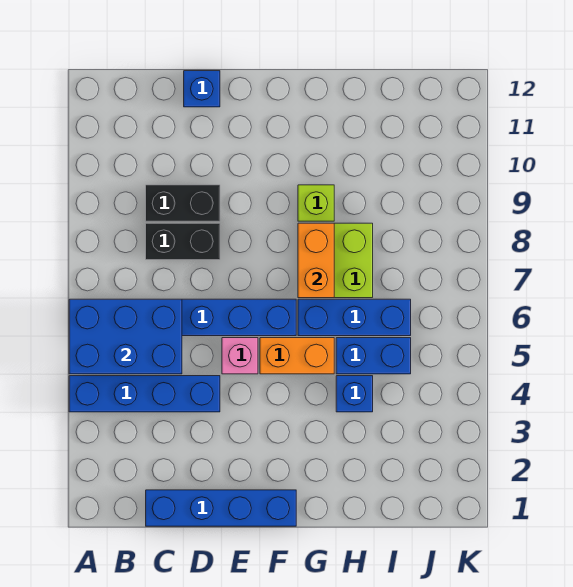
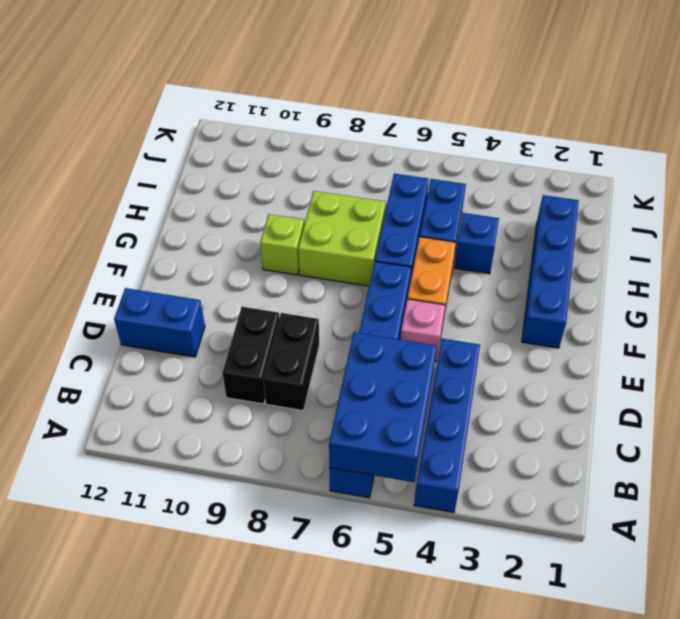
blue brick C1:F1 level 1 -> blue brick F2:I2 level 1
blue brick D12 level 1 -> blue brick D11:D12 level 1
orange brick G7:G8 level 2 -> none

